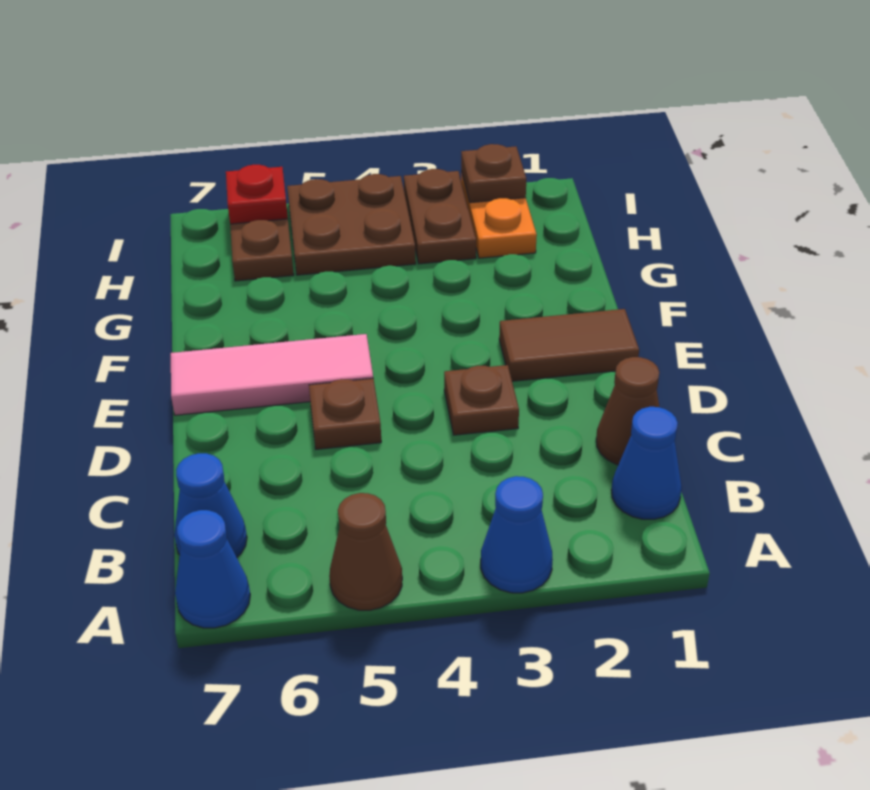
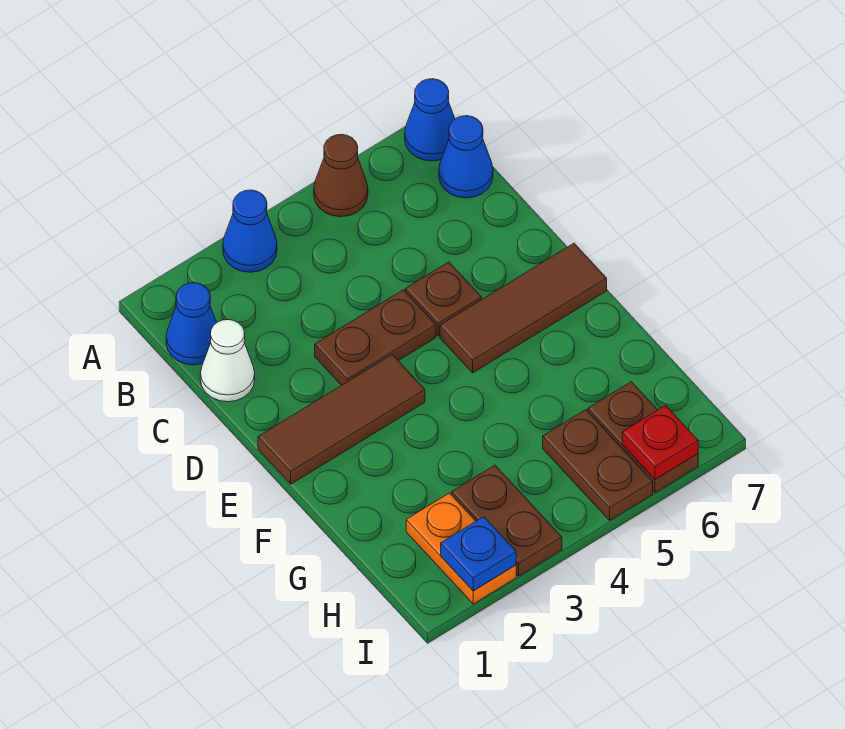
brown cone C1 level 1 -> white cone C1 level 1
brown plate D3 level 1 -> brown plate D3:D4 level 1
brown tile E1:E2 level 1 -> brown tile E1:E3 level 1
pink tile E5:E7 level 1 -> brown tile E5:E7 level 1
brown plate H4:I5 level 1 -> brown plate H5:I5 level 1
brown plate I2 level 2 -> blue plate I2 level 2

